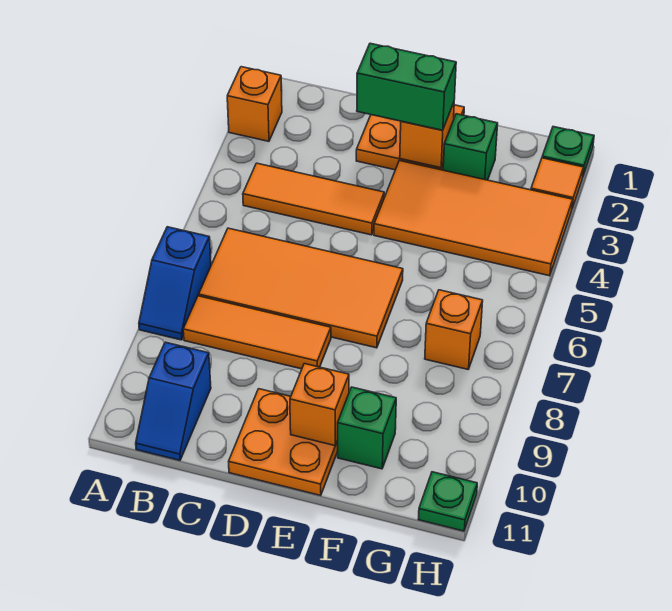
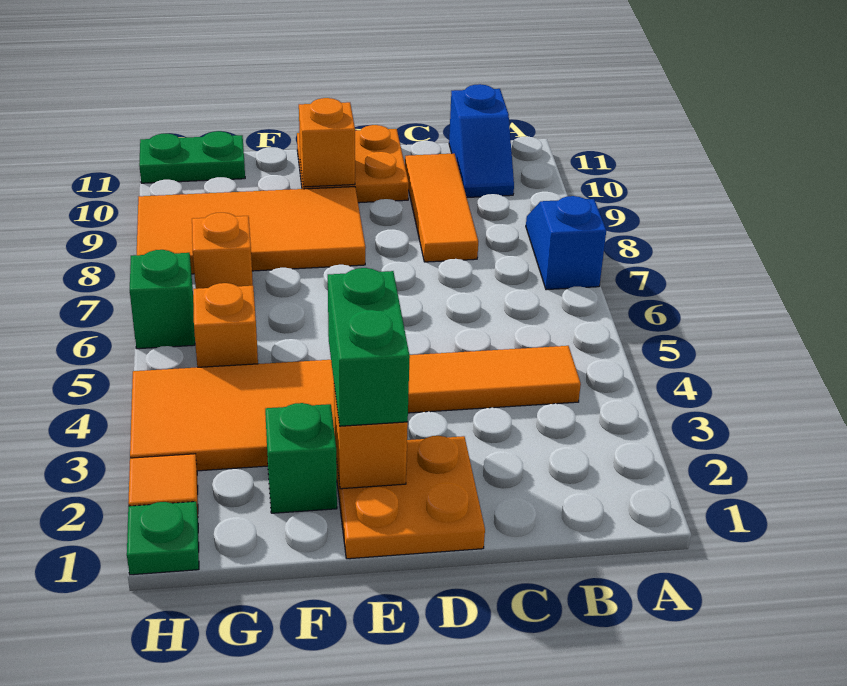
orange brick A2 level 1 -> orange brick G5 level 1
orange tile B6:E7 level 1 -> orange tile E8:H9 level 1
orange tile B8:D8 level 1 -> orange tile C8:C10 level 1
blue slope B10:B11 level 1 top 10 -> blue slope B10:B11 level 1 top 11
green brick D2:E2 level 3 -> green brick E2:E3 level 3
green brick F10 level 1 -> green brick H6 level 1
green plate H11 level 1 -> green plate G11:H11 level 1

